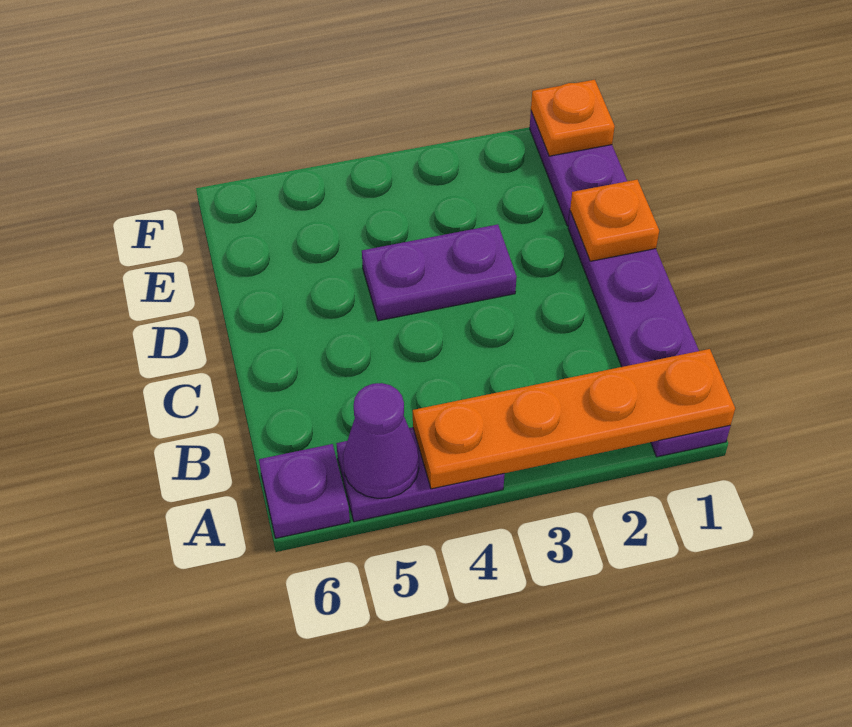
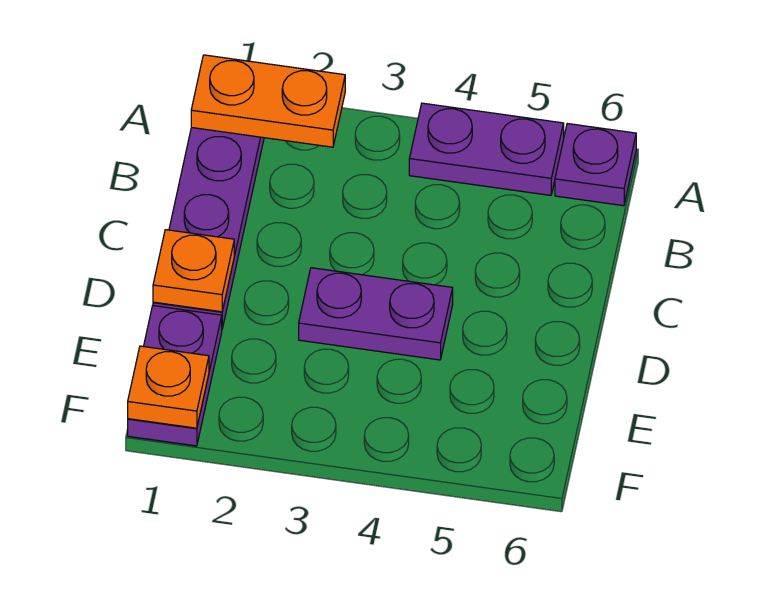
orange plate A1:A4 level 2 -> orange plate A1:A2 level 2
purple cone A5 level 2 -> none

